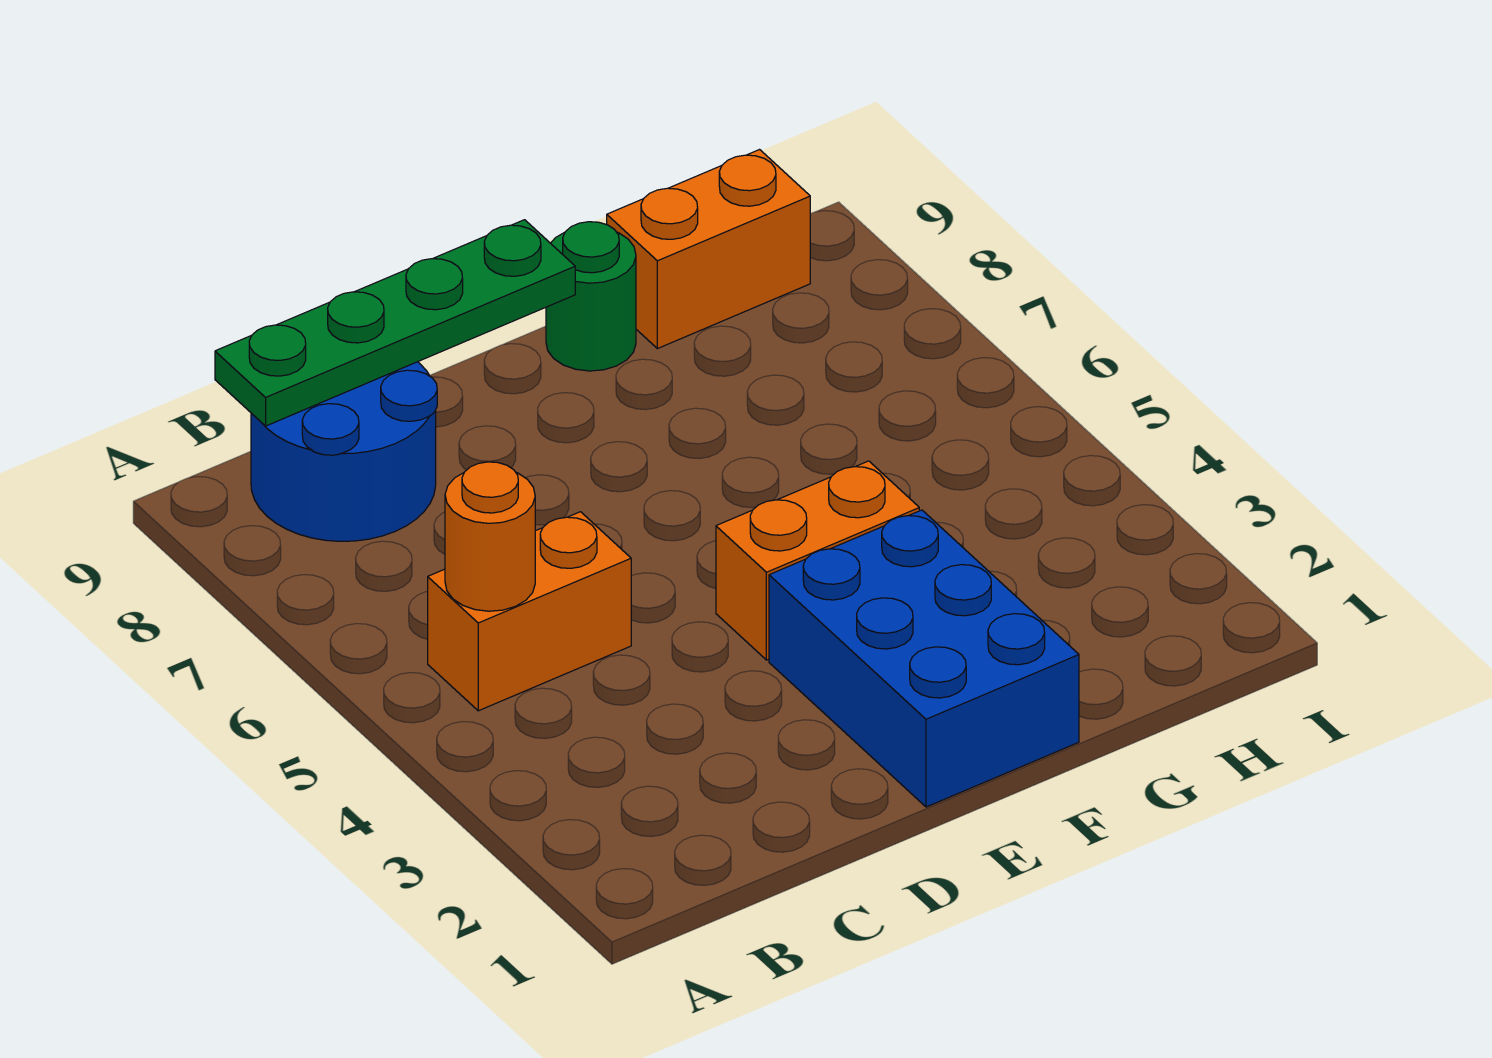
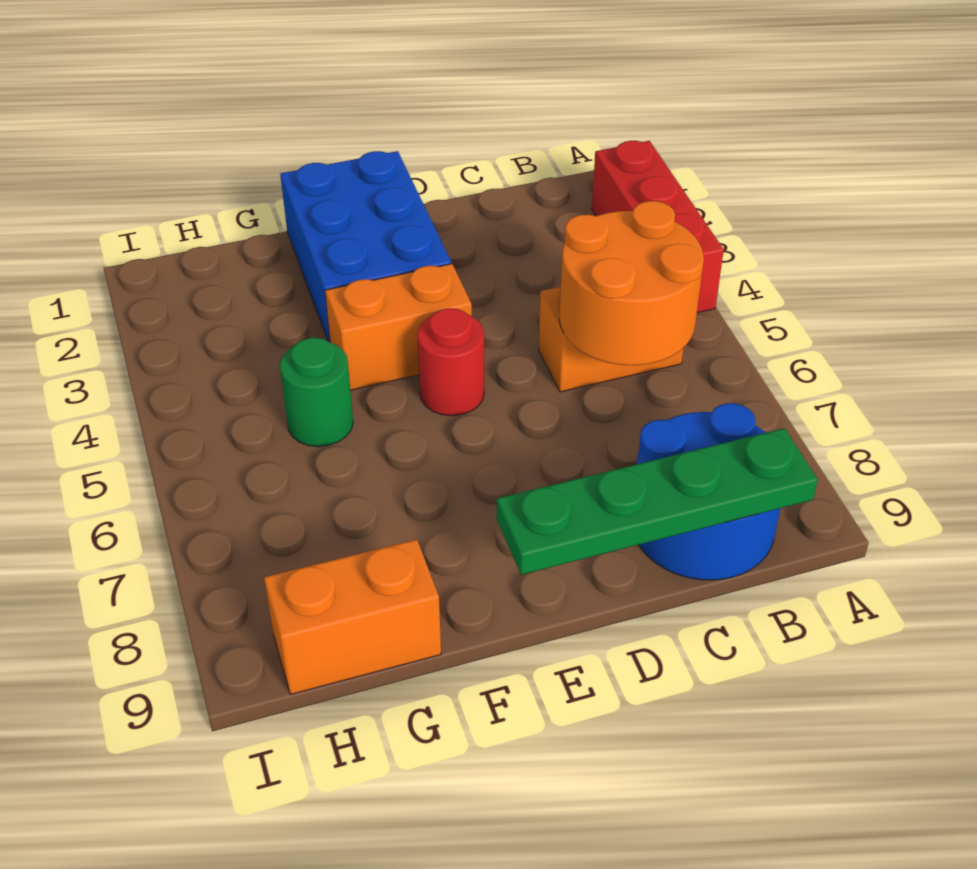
none -> red brick A2:A4 level 1
orange round brick B5 level 2 -> orange round brick B5:C6 level 2
none -> red round brick E5 level 1
green round brick F9 level 1 -> green round brick G5 level 1

